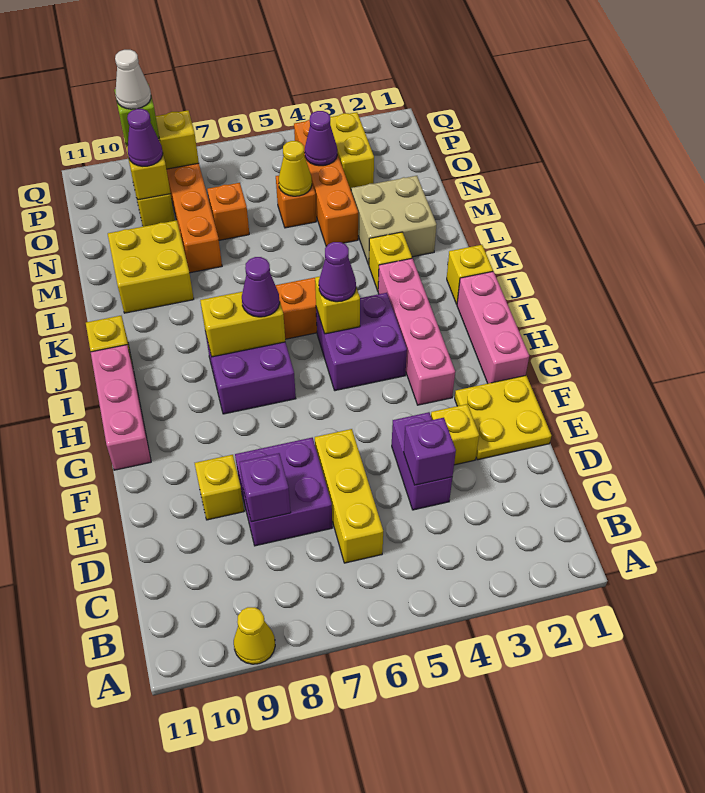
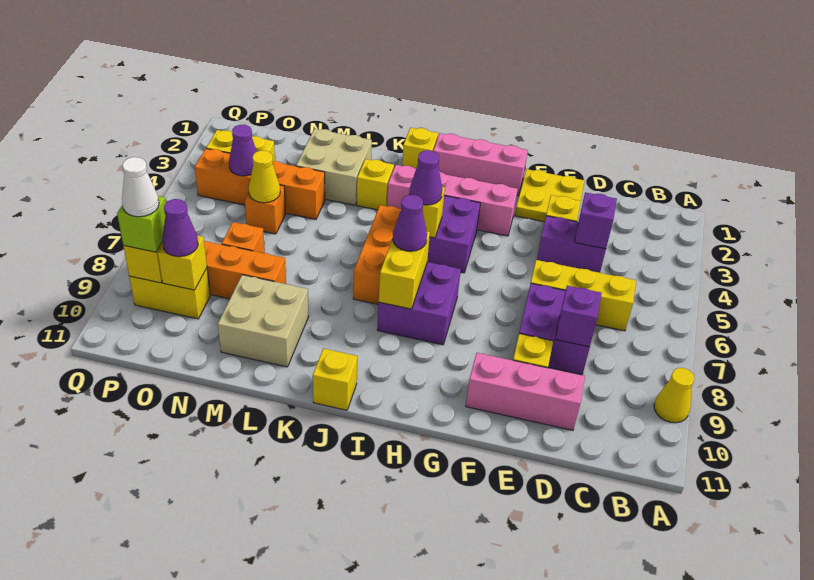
pink brick G11:I11 level 1 -> pink brick D10:F10 level 1
yellow brick L9:M10 level 1 -> tan brick L9:M10 level 1

